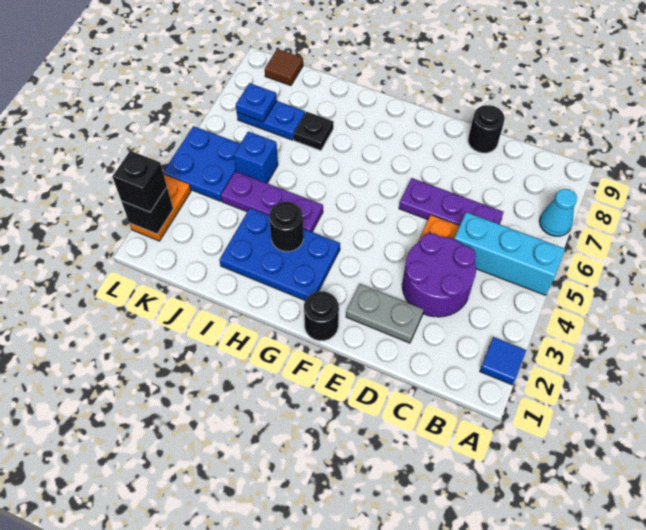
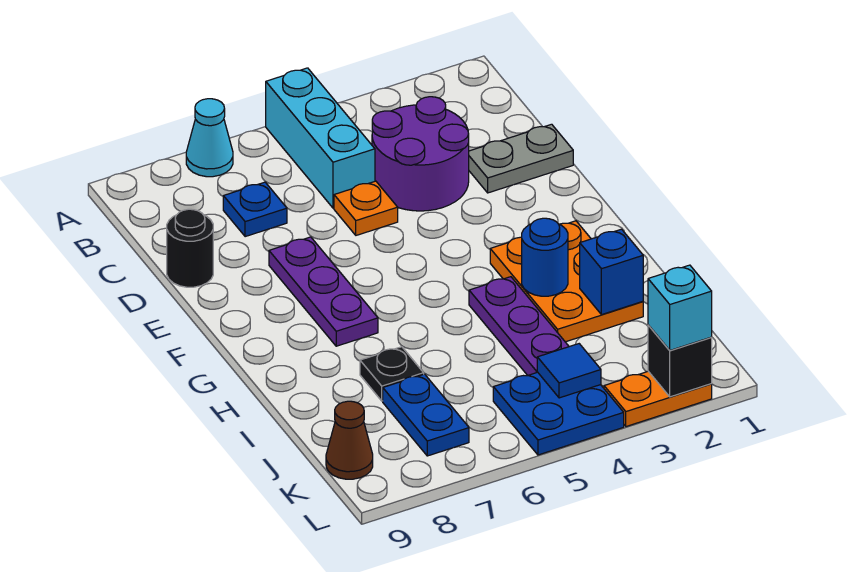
blue tile A2 level 1 -> blue tile K4 level 2
purple plate C6:E6 level 1 -> purple plate E7:G7 level 1
grey plate D2:E2 level 1 -> grey plate D1:D2 level 1
black round brick F1 level 1 -> none
blue plate G2:I3 level 1 -> orange plate G2:I3 level 1
black round brick H3 level 2 -> blue round brick H3 level 2
blue brick J5 level 1 -> blue brick I2 level 2
blue plate K7 level 2 -> blue plate C7 level 1
brown tile K9 level 1 -> brown cone K9 level 1
black brick L2 level 3 -> cyan brick L2 level 3

